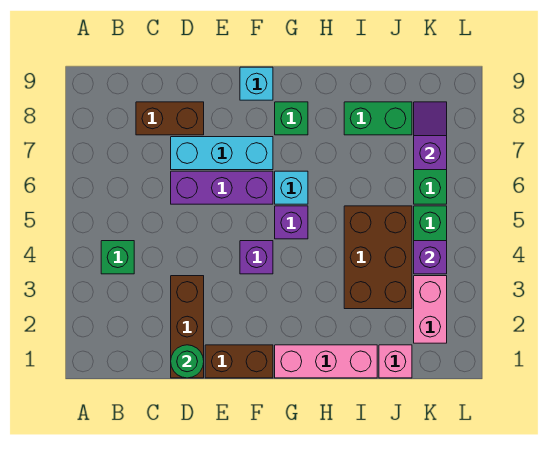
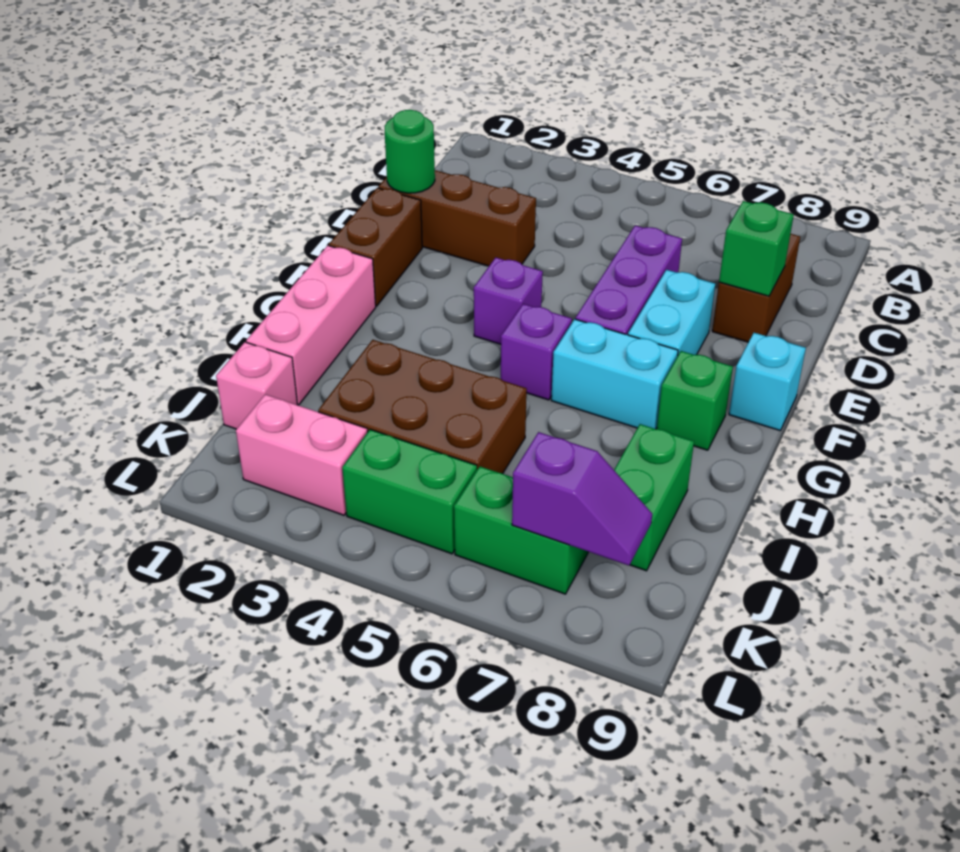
green brick B4 level 1 -> green brick D8 level 2
cyan brick D7:F7 level 1 -> cyan brick E7:F7 level 1
cyan brick G6 level 1 -> cyan brick G6:G7 level 1
purple brick K4 level 2 -> none

